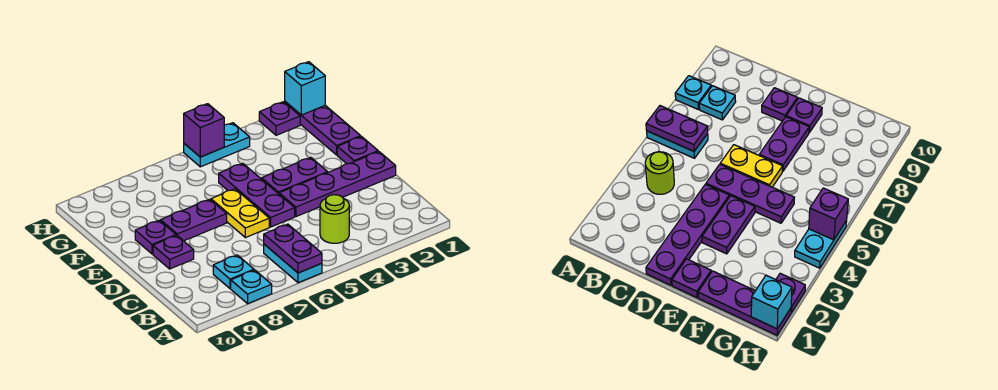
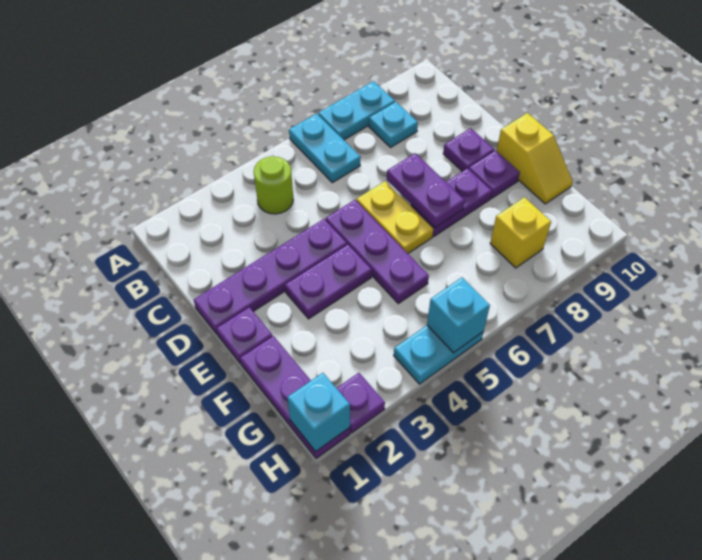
purple plate A6:B6 level 2 -> purple plate D7:E7 level 2
cyan plate A8 level 1 -> cyan plate A7:A8 level 1
none -> yellow slope E10:F10 level 1 top E
none -> yellow brick G8 level 1
purple brick H5 level 2 -> cyan brick H5 level 2

